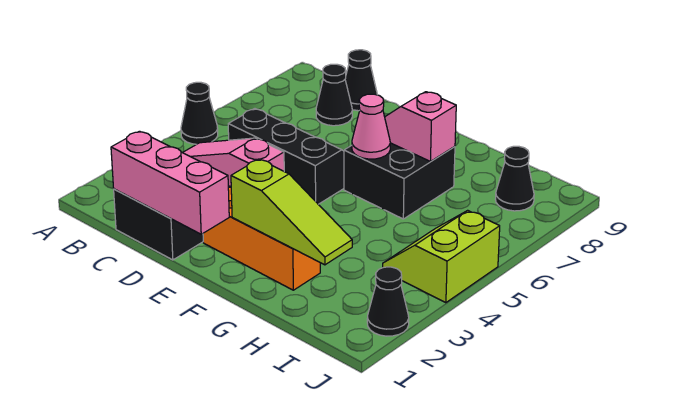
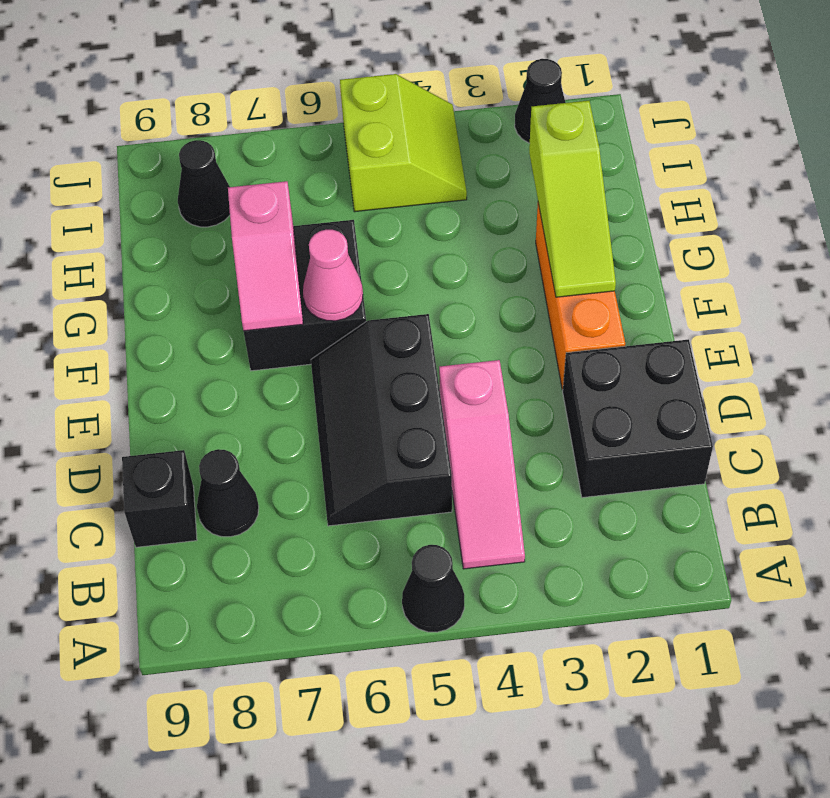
pink brick C1:E1 level 2 -> none
black cone C9 level 1 -> black brick C9 level 1
lime slope F2:H2 level 2 top F -> lime slope F2:H2 level 2 top H
lime slope I4:J5 level 1 top J -> lime slope I4:J5 level 1 top 5

